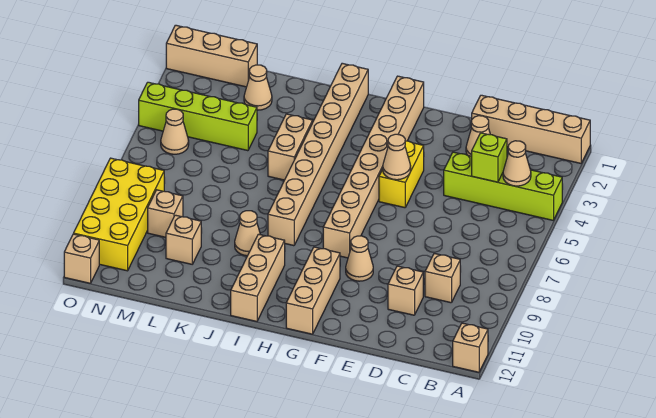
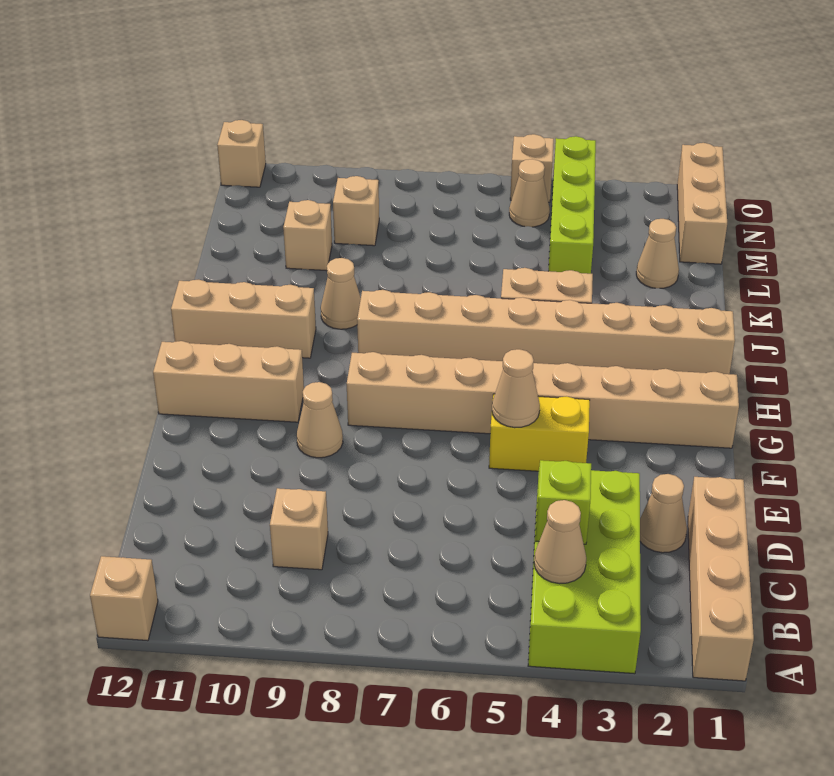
lime brick A4:D4 level 1 -> lime brick A3:D4 level 1
tan brick D10 level 1 -> tan brick O5 level 1
yellow brick N8:O11 level 1 -> none

